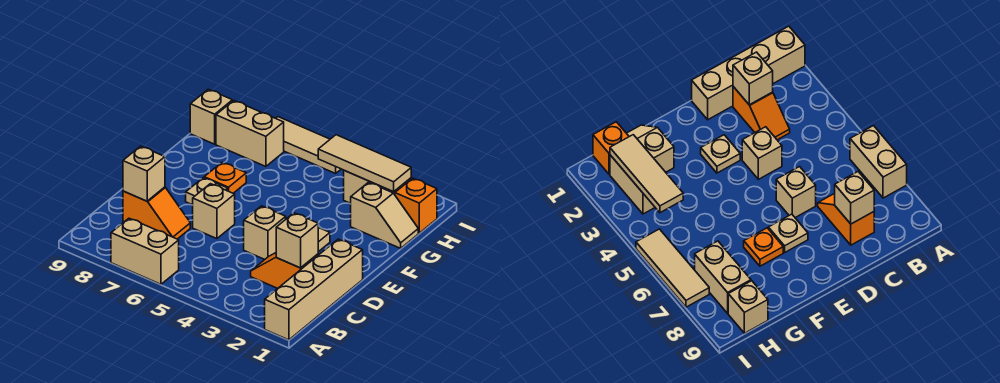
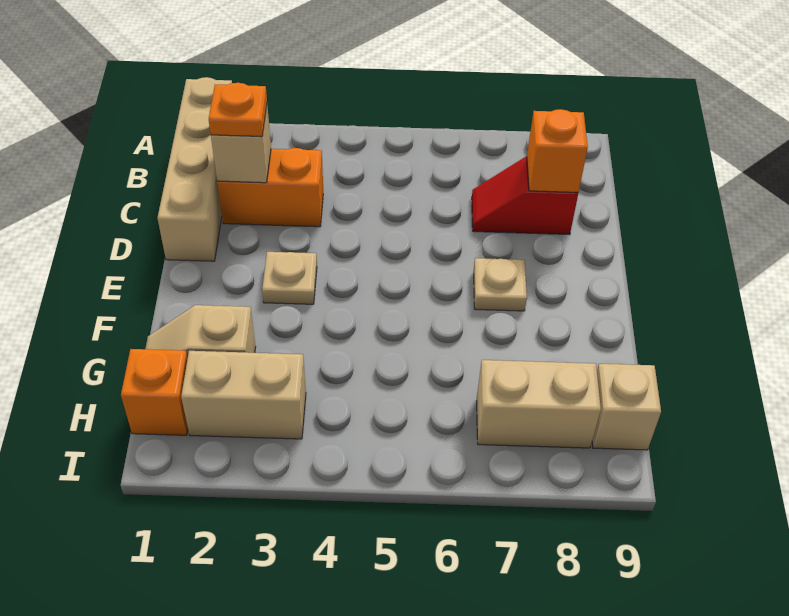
tan brick A6:A7 level 1 -> none
orange slope C2:C3 level 1 top 2 -> orange brick C2:C3 level 1
orange slope C7:C8 level 1 top 8 -> red slope C7:C8 level 1 top 8
tan brick C8 level 2 -> orange brick C8 level 2
tan brick D4 level 1 -> none
tan brick D6 level 1 -> none
orange plate F7 level 1 -> orange plate C2 level 3
tan tile H2:H4 level 2 -> none
tan tile I5:I7 level 1 -> none

